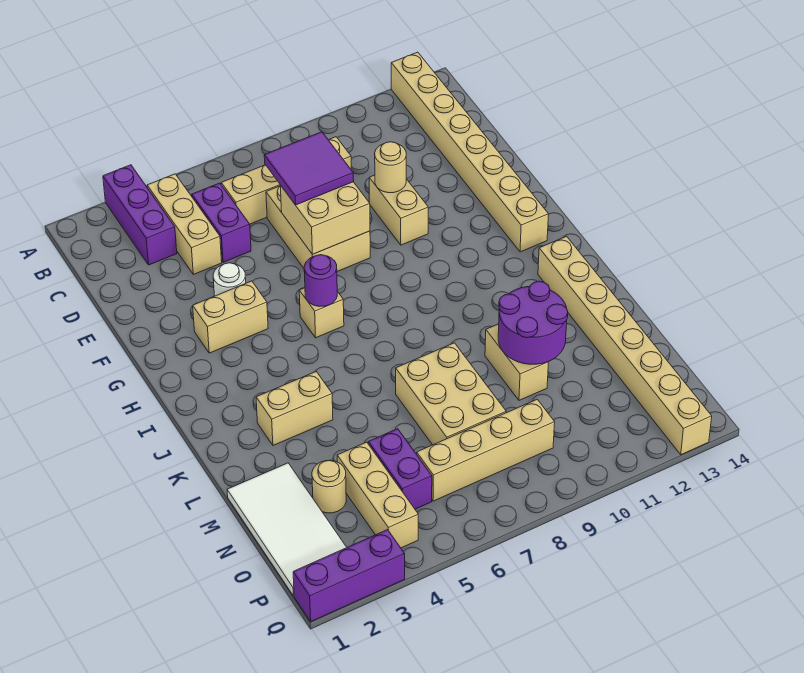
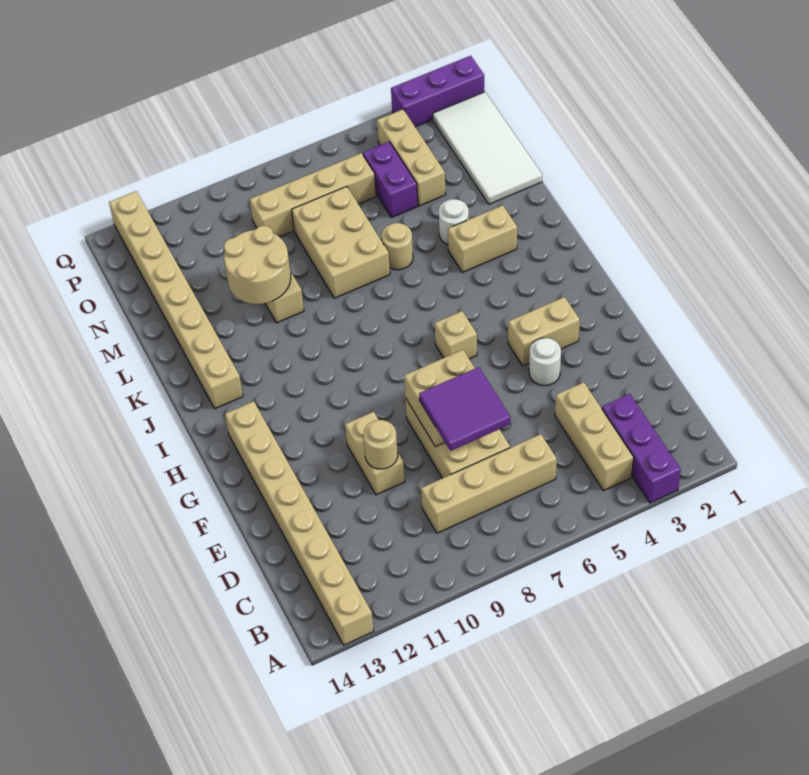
purple brick C5:D5 level 1 -> none
purple round brick H6 level 2 -> none
none -> white round brick L4 level 1
purple round brick L10:M11 level 2 -> tan round brick L10:M11 level 2
tan round brick N3 level 1 -> tan round brick L6 level 1

